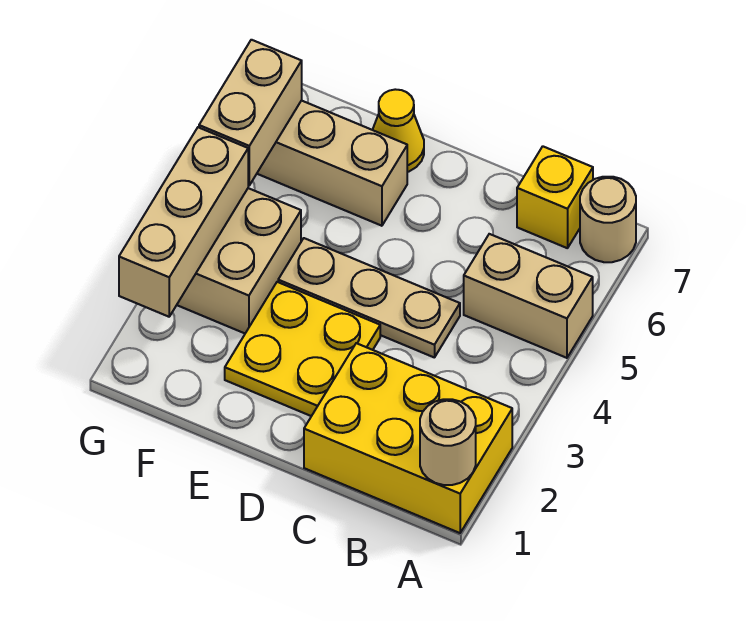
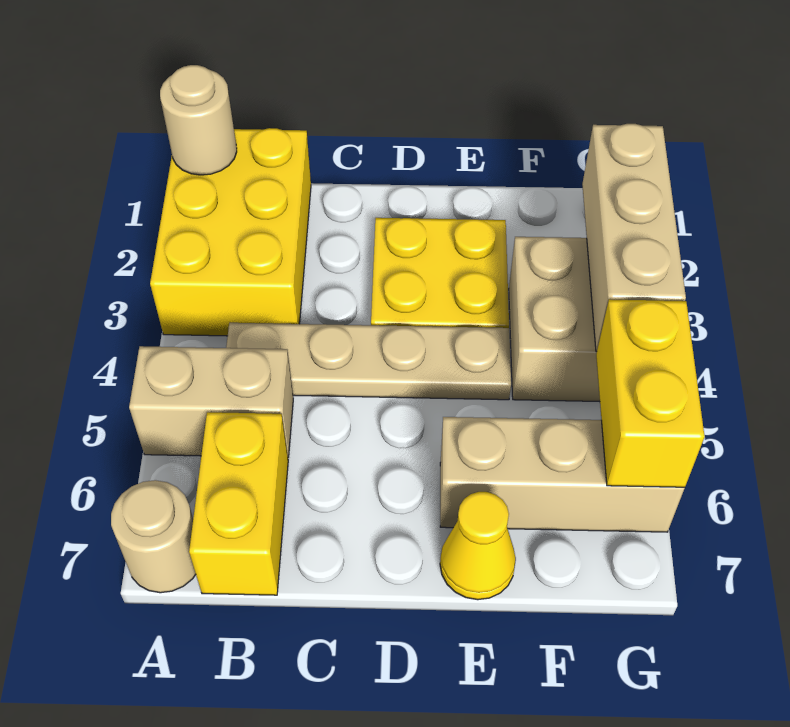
yellow brick A1:C2 level 1 -> yellow brick A1:B3 level 1
yellow brick B7 level 1 -> yellow brick B6:B7 level 1
tan plate C4:E4 level 1 -> tan plate B4:E4 level 1
tan brick G5:G6 level 2 -> yellow brick G5:G6 level 2

